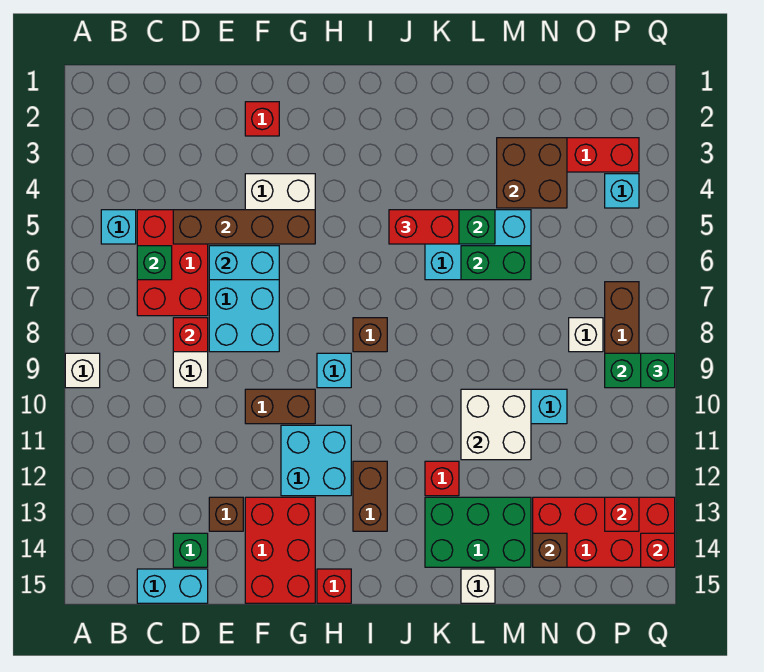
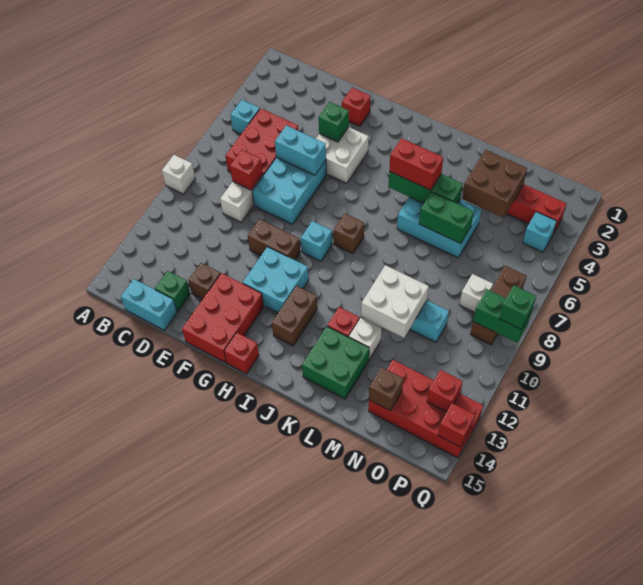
green brick C6 level 2 -> green brick F4 level 2
brown brick D5:G5 level 2 -> none
green brick K13:M14 level 1 -> green brick K13:L14 level 1
white brick L15 level 1 -> white brick L12 level 1

